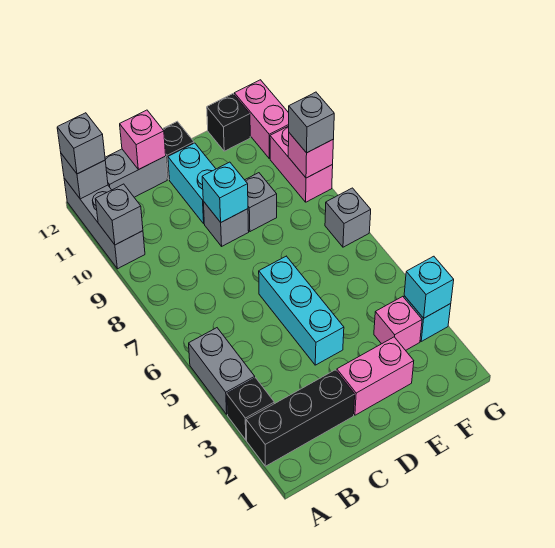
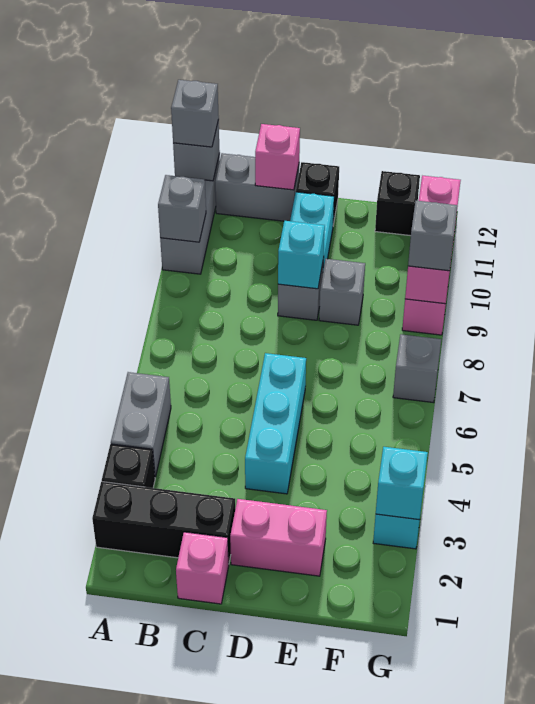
pink brick F3 level 1 -> pink brick C1 level 1

